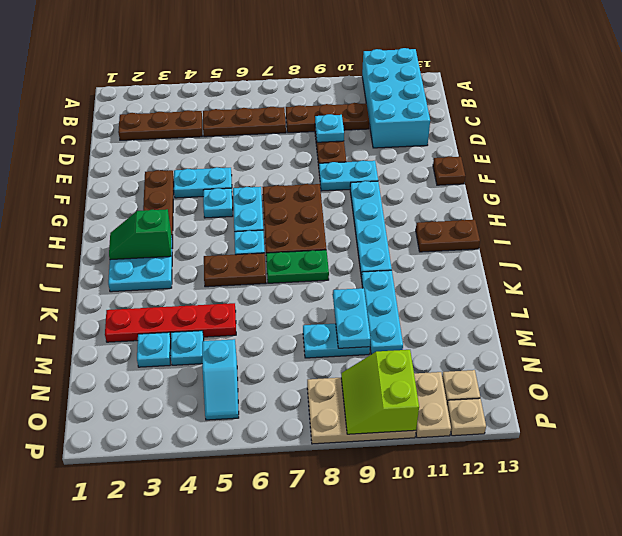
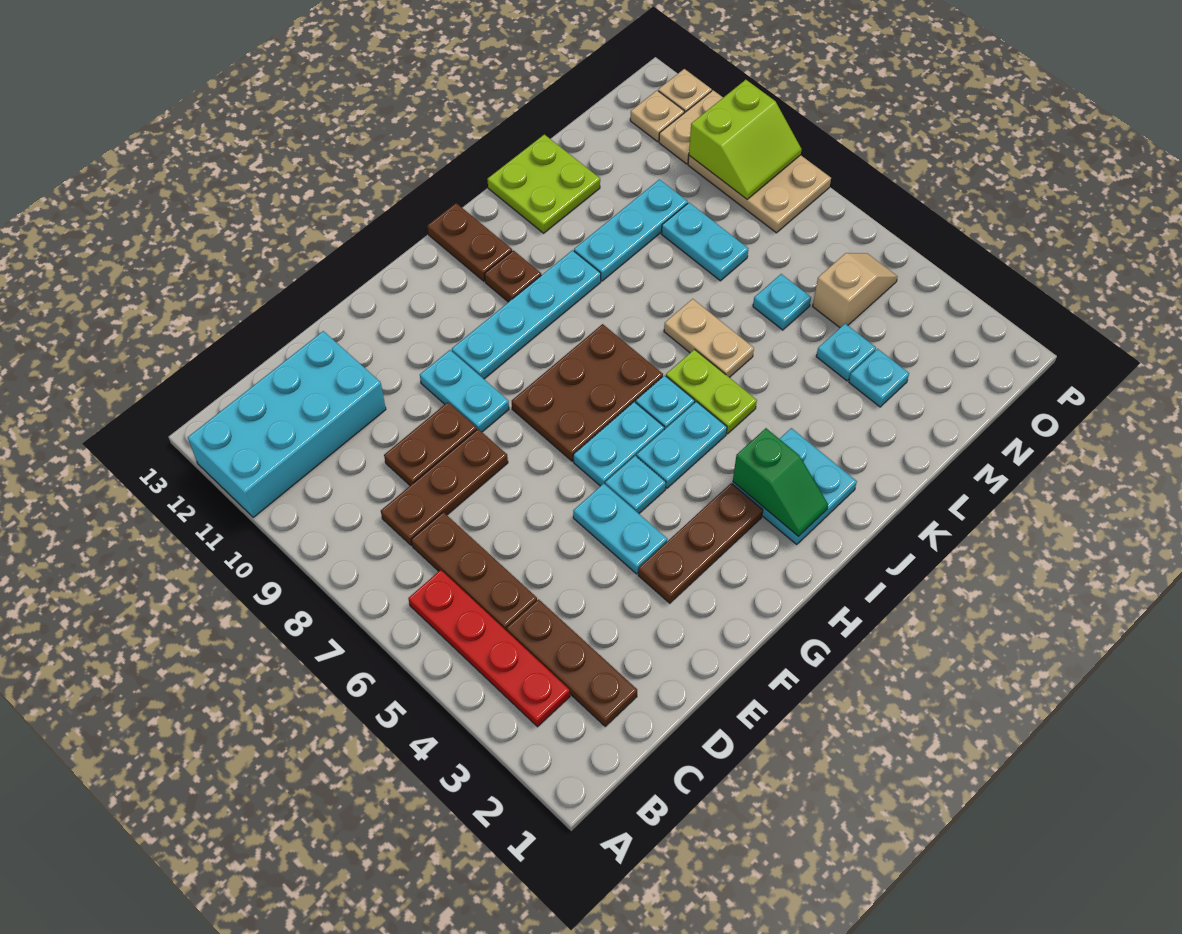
brown plate C8:C10 level 1 -> brown plate C8:E8 level 1
cyan plate D9 level 2 -> cyan plate M6 level 1
brown plate F13 level 1 -> brown plate I11 level 1
brown plate J5:J6 level 1 -> lime plate J5:J6 level 1
green plate J7:J8 level 1 -> none
none -> tan plate K6:K7 level 1
none -> lime plate K12:L13 level 1
red plate L2:L5 level 1 -> red plate B3:B6 level 1
cyan plate L9:M9 level 2 -> cyan plate H5:I5 level 1
cyan slope N5:O5 level 1 top N -> tan slope N5:O5 level 1 top N

